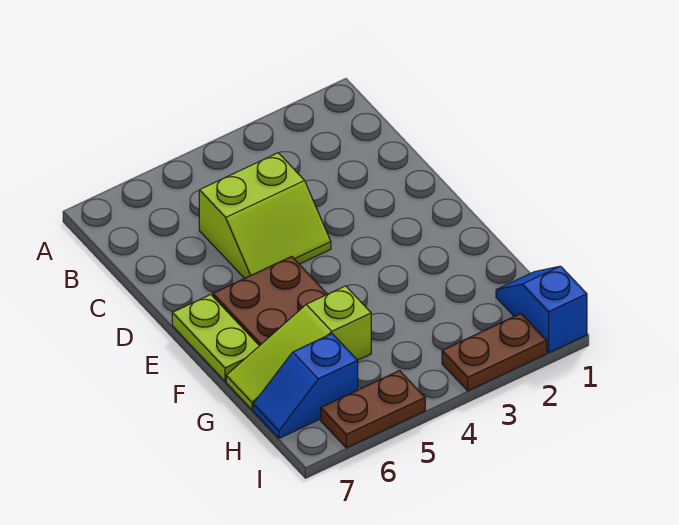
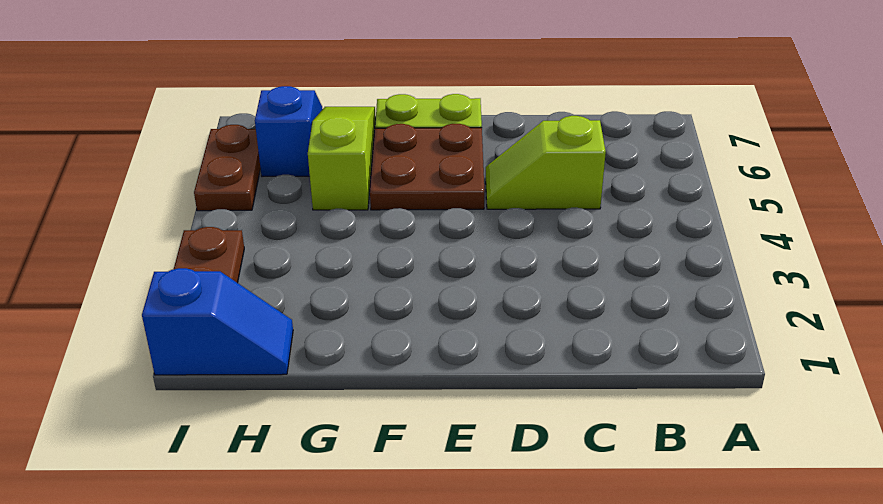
lime slope C4:D5 level 1 top C -> lime slope C5:D5 level 1 top C

